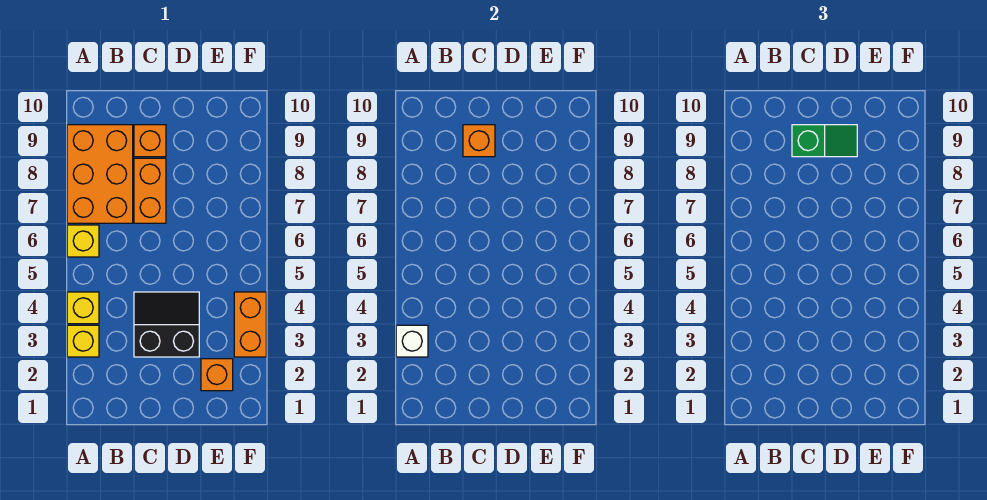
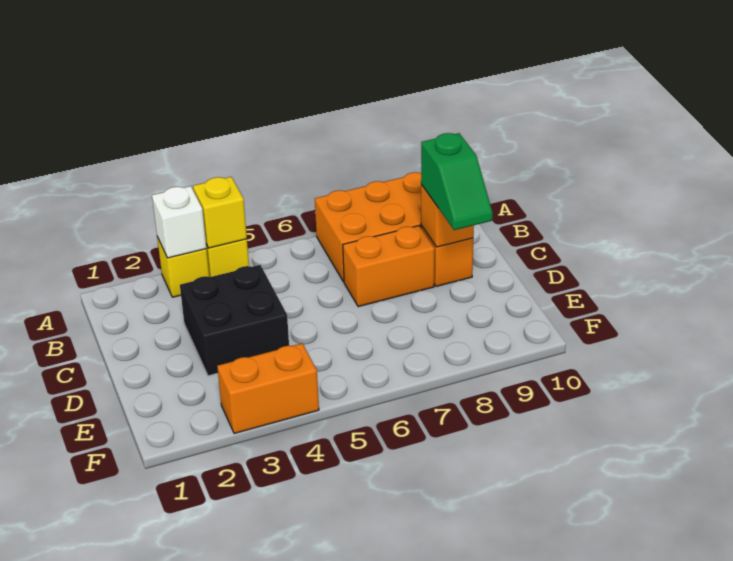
yellow brick A6 level 1 -> yellow brick A4 level 2
black slope C3:D4 level 1 top 3 -> black brick C3:D4 level 1
orange brick E2 level 1 -> none

